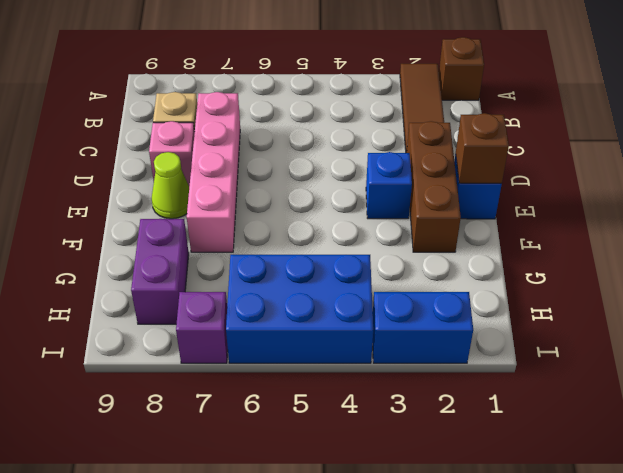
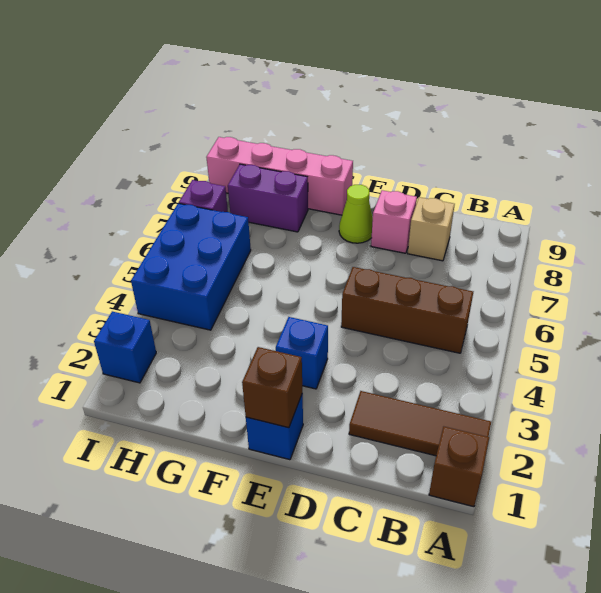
pink brick C7:F7 level 1 -> pink brick F9:I9 level 1
brown brick D2:F2 level 1 -> brown brick B5:D5 level 1
blue brick I2:I3 level 1 -> blue brick I2 level 1

